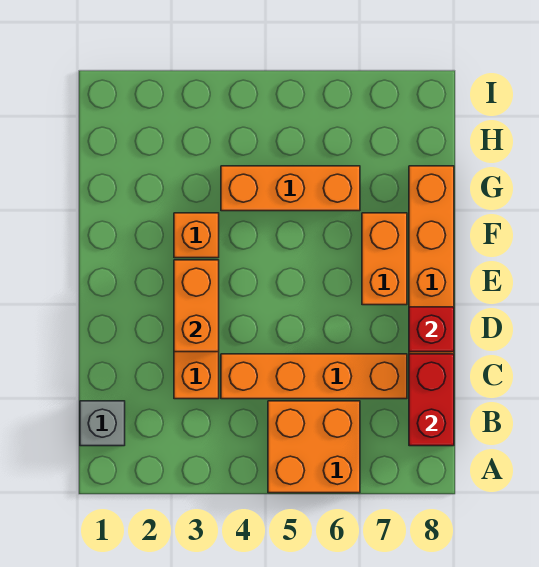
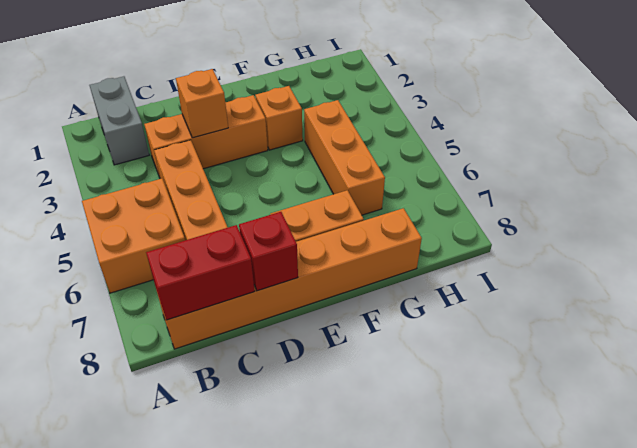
grey brick B1 level 1 -> grey brick B1:B2 level 1
orange brick D3:E3 level 2 -> orange brick D3 level 2

